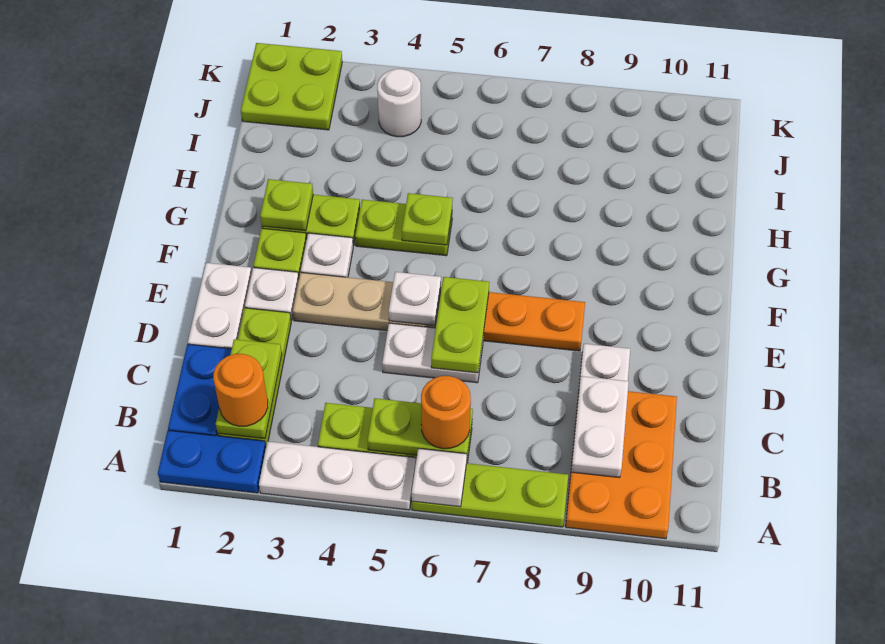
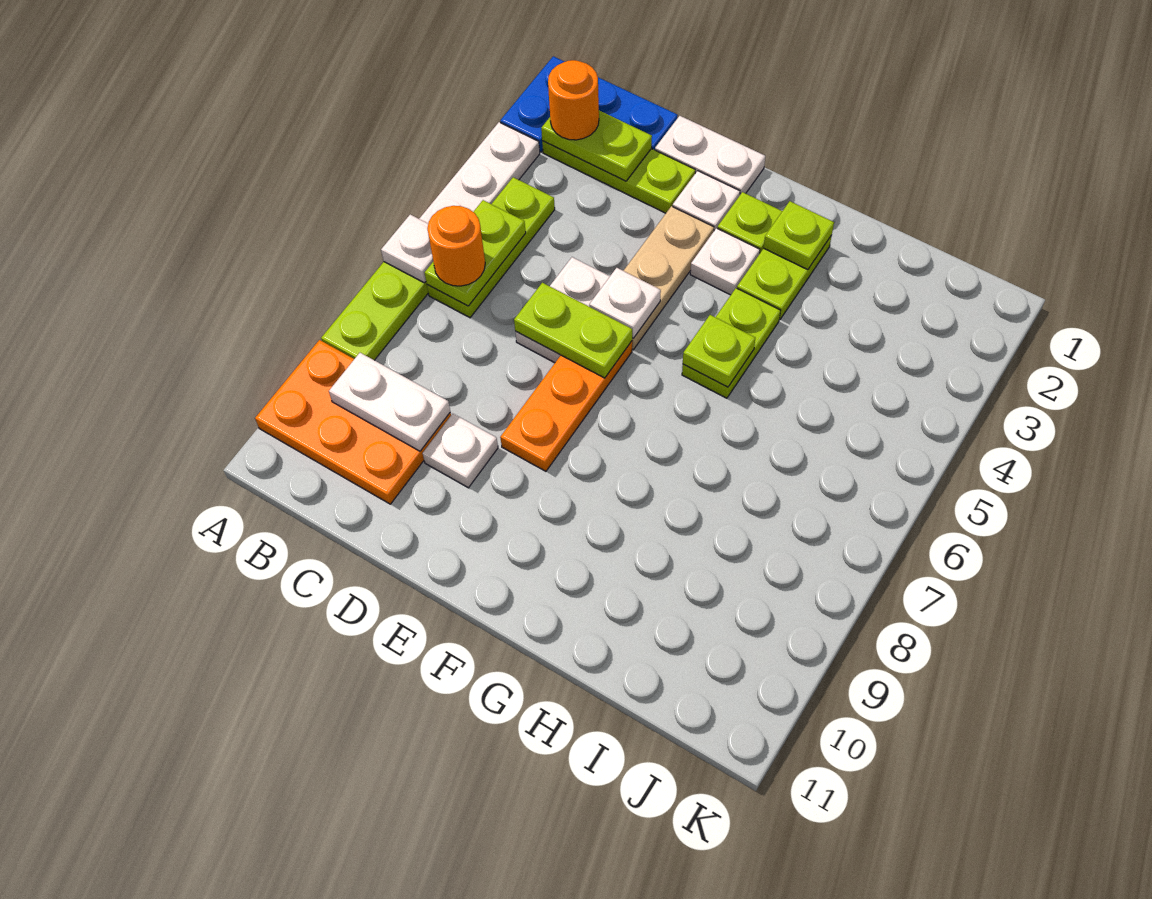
lime plate J1:K2 level 1 -> none
white round brick J4 level 1 -> none

